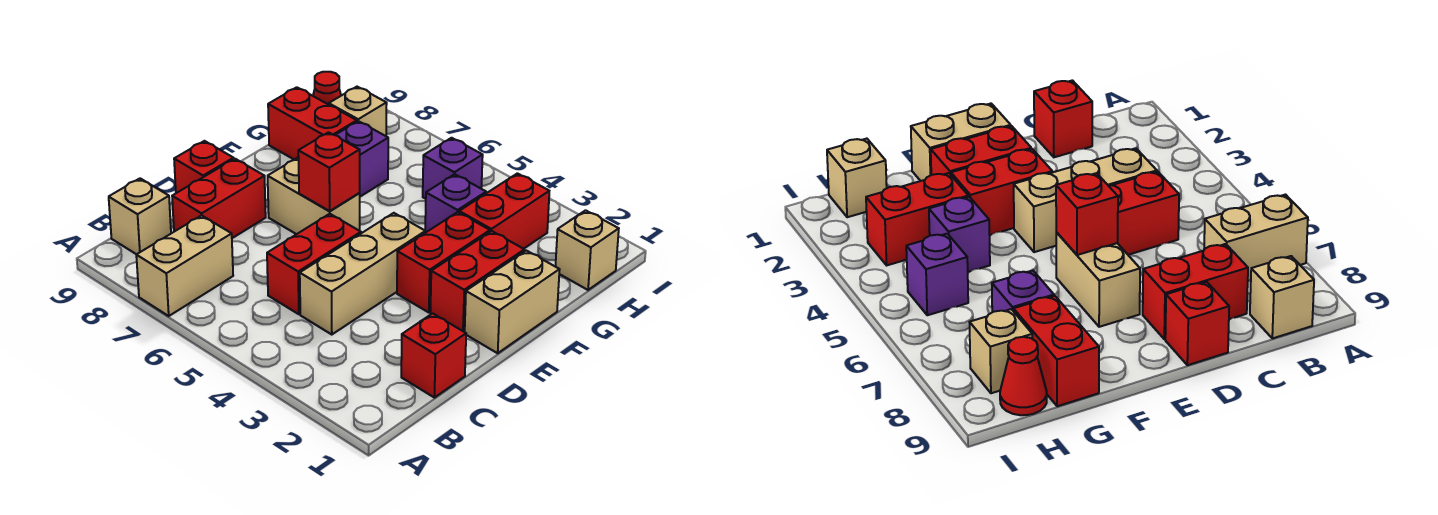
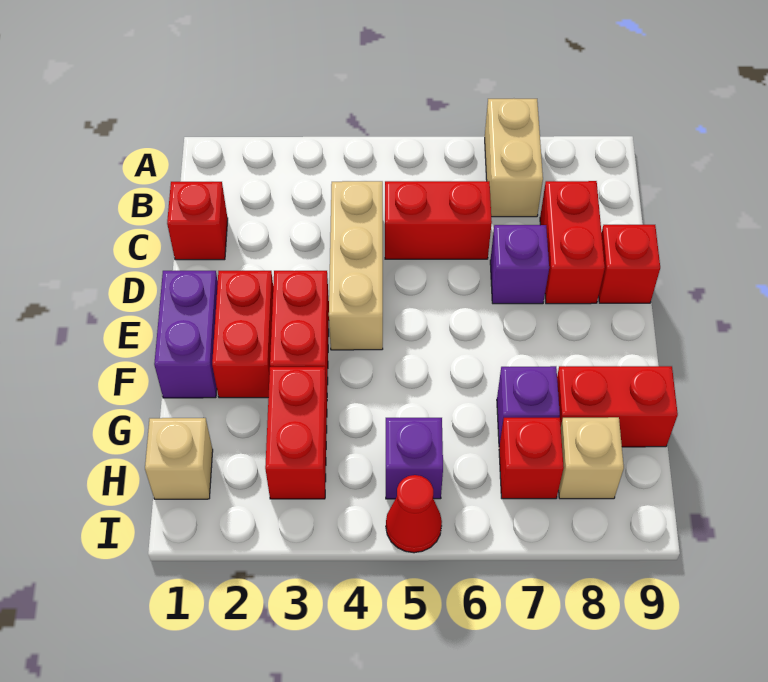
tan brick B9 level 1 -> none
red brick C5:D5 level 1 -> red brick C5:C6 level 1
tan brick E1:F1 level 1 -> purple brick E1:F1 level 1
tan brick E6:E7 level 1 -> none
red brick E6 level 2 -> red brick H7 level 1
purple brick G4 level 1 -> purple brick D7 level 1
red cone H9 level 1 -> red cone I5 level 1

